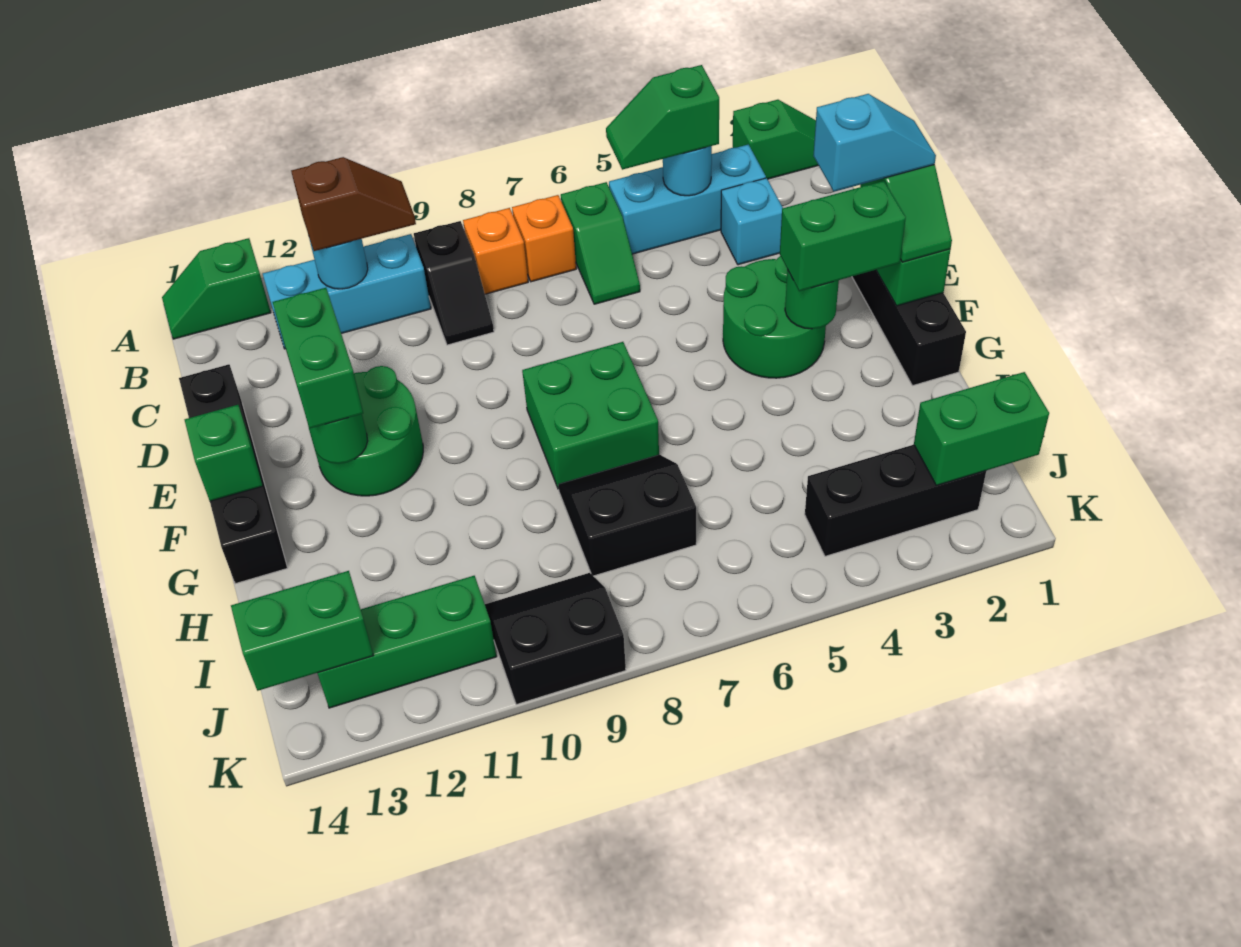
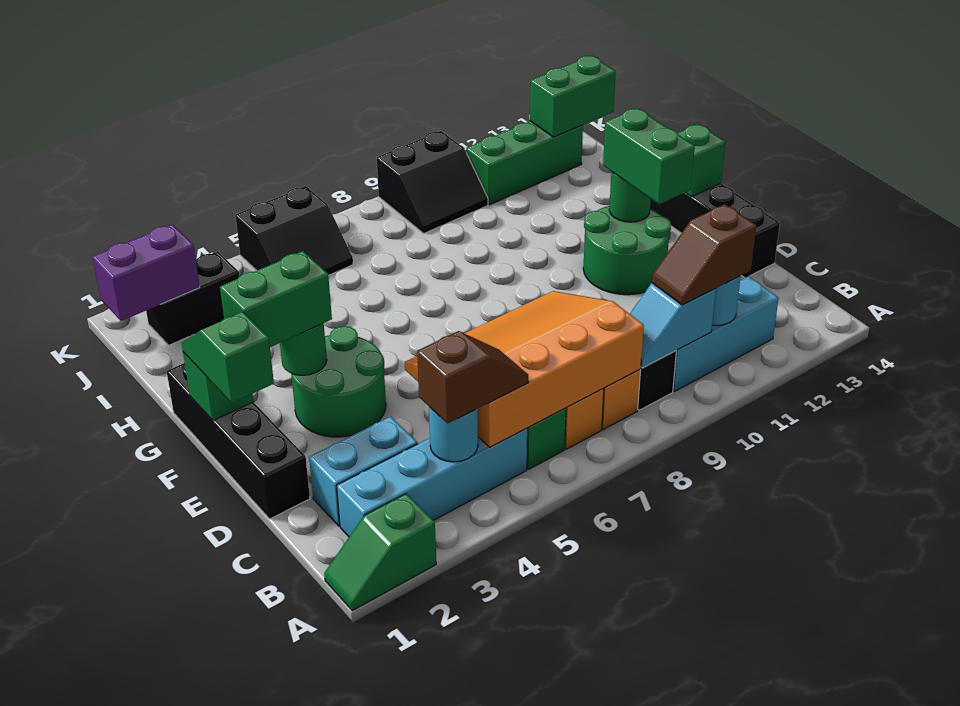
green slope A13:A14 level 1 top 13 -> none
cyan brick B3:B5 level 1 -> cyan brick B2:B5 level 1
green slope B4:B5 level 3 top 4 -> brown slope B4:B5 level 3 top 4
none -> orange slope B5:D8 level 2 top B
cyan brick C3 level 1 -> cyan brick C2:C3 level 1
cyan slope E1:E2 level 4 top 2 -> cyan slope B9:B10 level 2 top 10
green brick F7:G8 level 1 -> none
black slope H7:I8 level 1 top I -> black slope J5:K6 level 1 top K
green brick J1:J2 level 2 -> purple brick J1:J2 level 2
black brick J2:J4 level 1 -> black brick J2:J3 level 1

